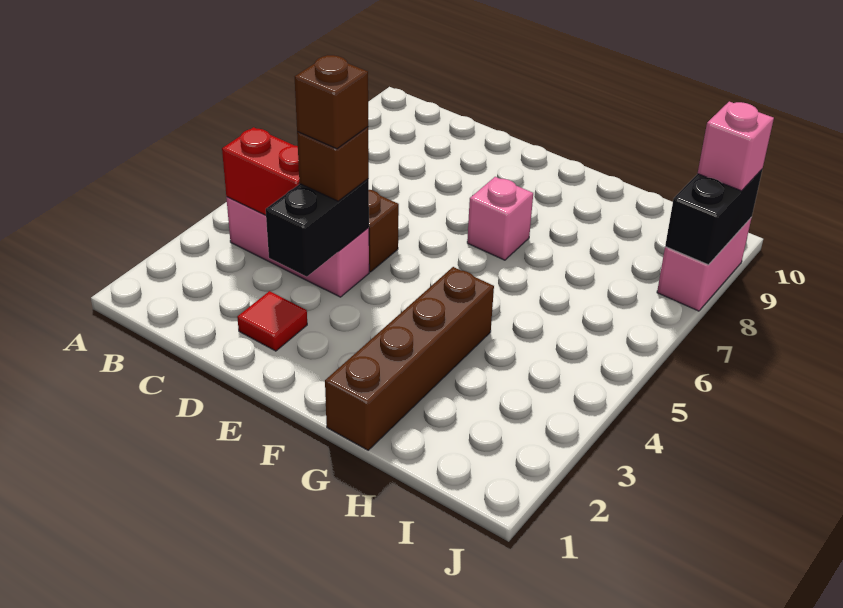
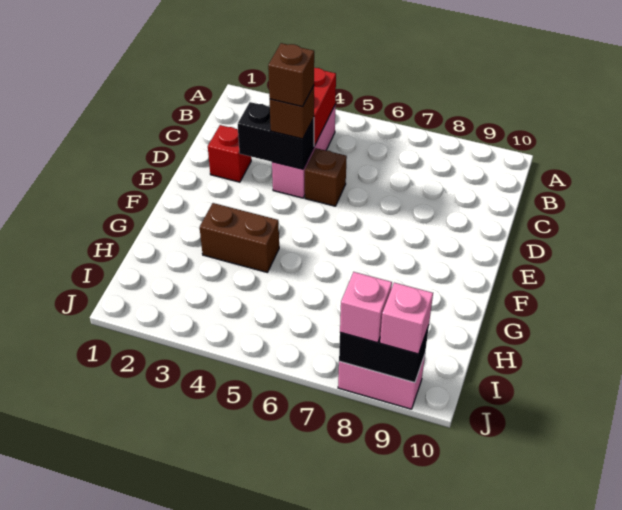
red tile D2 level 1 -> red brick D2 level 1
pink brick F7 level 1 -> pink brick J8 level 3
brown brick G1:G4 level 1 -> brown brick G3:G4 level 1

